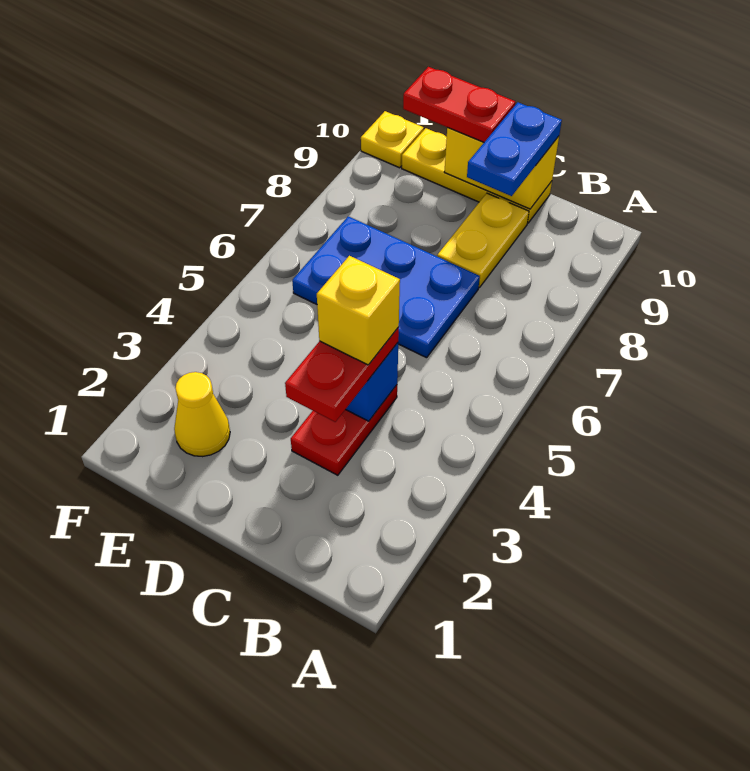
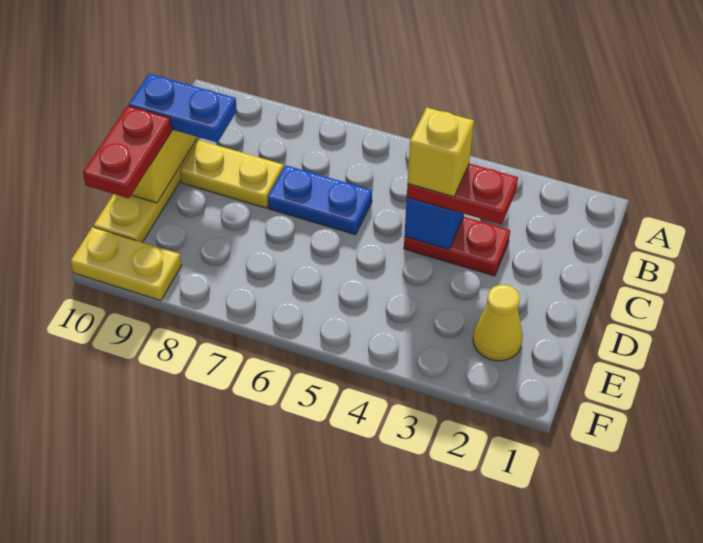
blue plate C6:E7 level 1 -> blue plate C6:C7 level 1
yellow plate F10 level 1 -> yellow plate F9:F10 level 1

